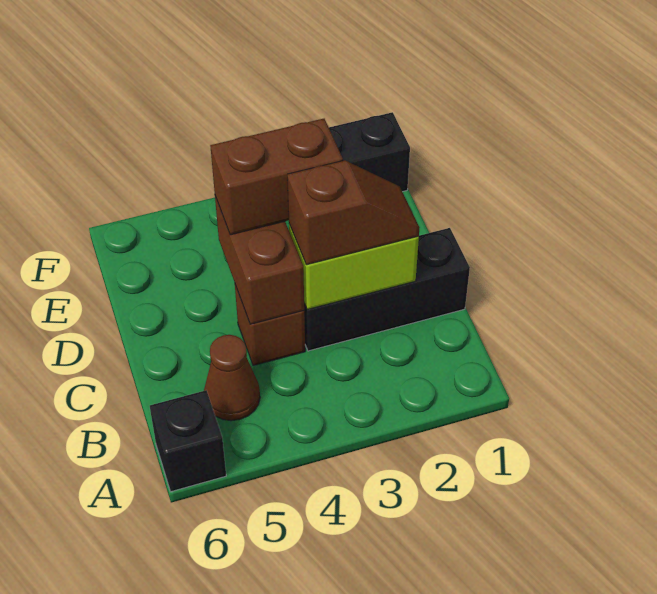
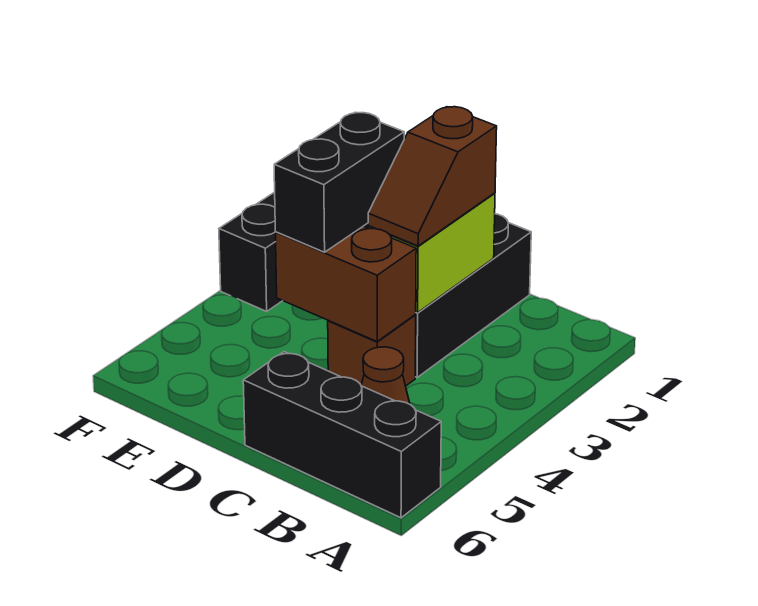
black brick A6 level 1 -> black brick A6:C6 level 1
brown slope C2:C3 level 3 top 3 -> brown slope C2:C3 level 3 top 2
brown brick D3:D4 level 3 -> black brick D3:D4 level 3

